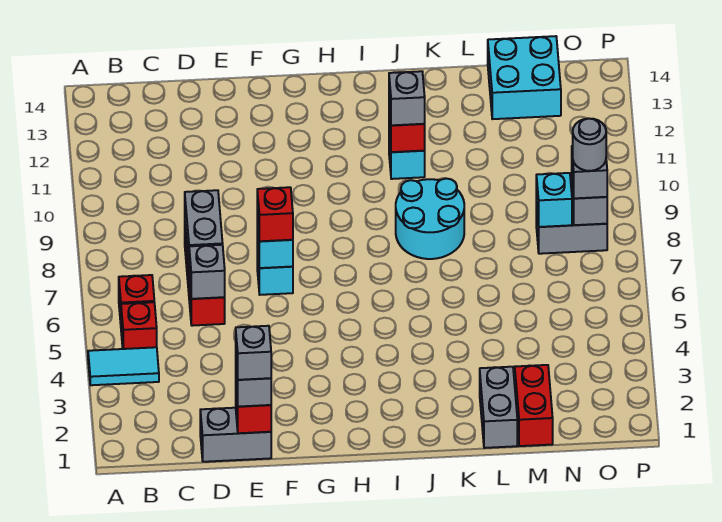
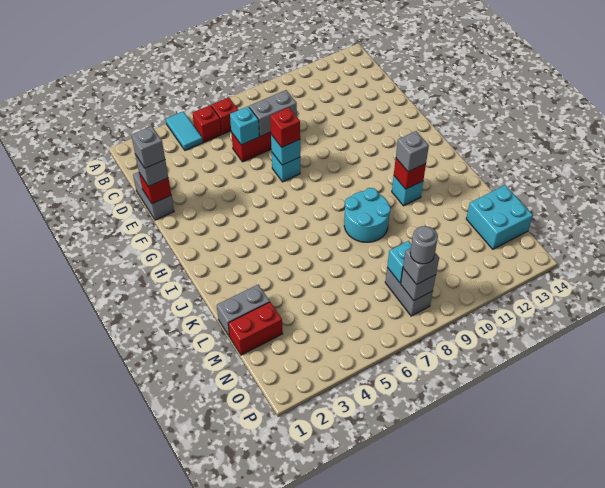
grey brick D6 level 2 -> cyan brick D6 level 2

